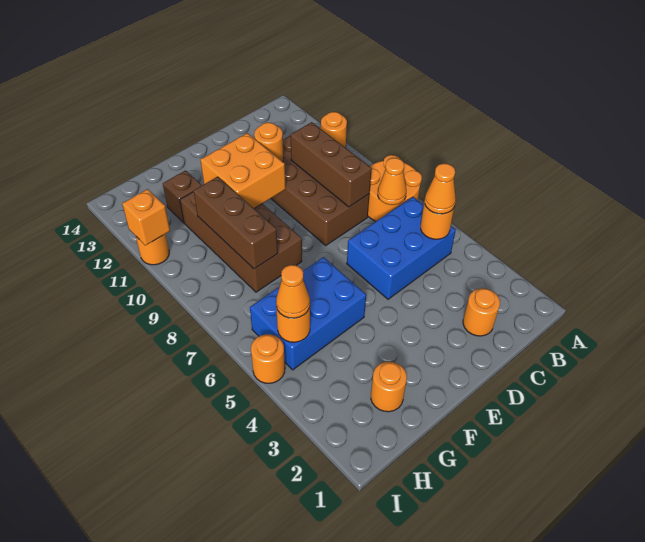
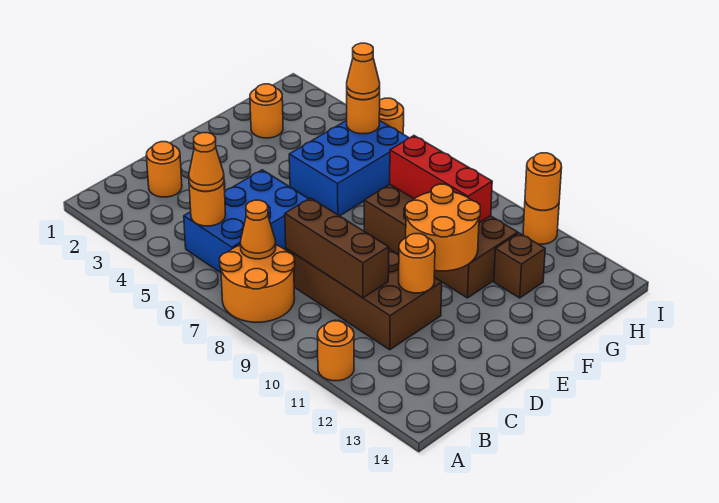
orange brick E10:F11 level 2 -> orange round brick E10:F11 level 2
brown brick G8:G10 level 2 -> red brick G8:G10 level 2
orange brick I11 level 2 -> orange round brick I11 level 2

